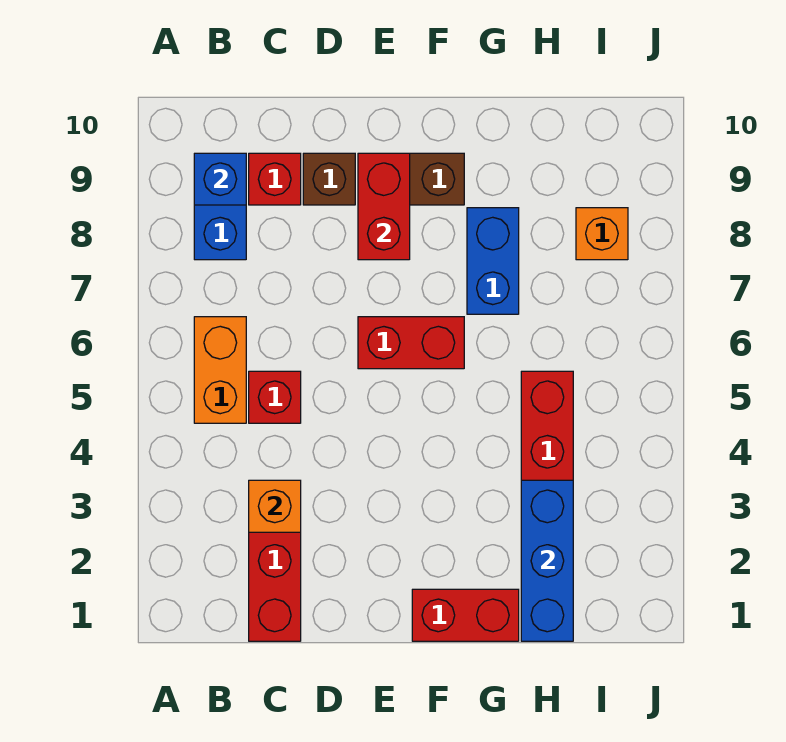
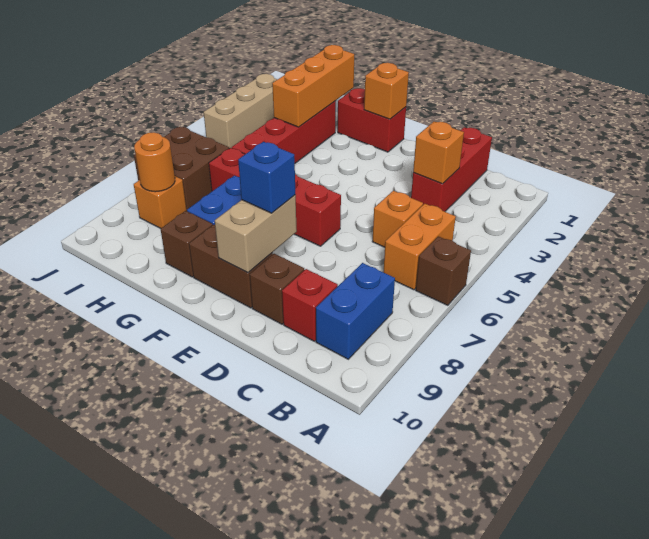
none -> brown brick A6 level 1
blue brick B9 level 2 -> blue brick E8 level 3
red brick C5 level 1 -> orange brick C5 level 1
red brick E6:F6 level 1 -> red brick E6:H6 level 1
red brick E8:E9 level 2 -> tan brick E8:E9 level 2
none -> orange brick F1 level 2
none -> brown brick G9 level 1
blue brick H1:H3 level 2 -> orange brick H1:H3 level 2
none -> brown brick I6:J7 level 1
none -> orange round brick I8 level 2
none -> tan brick J2:J4 level 1

